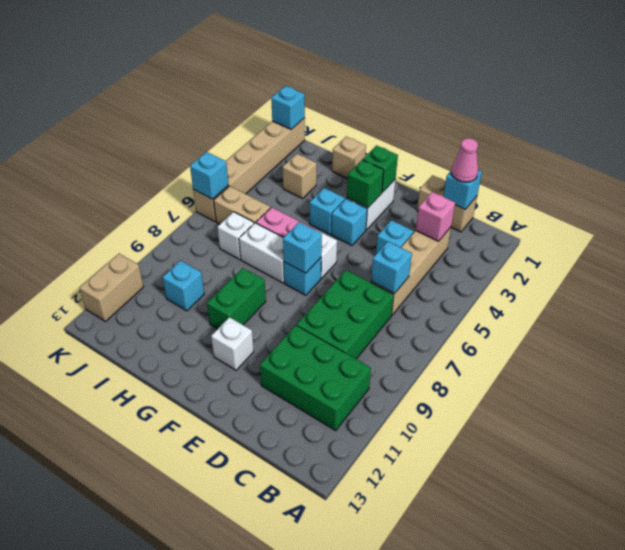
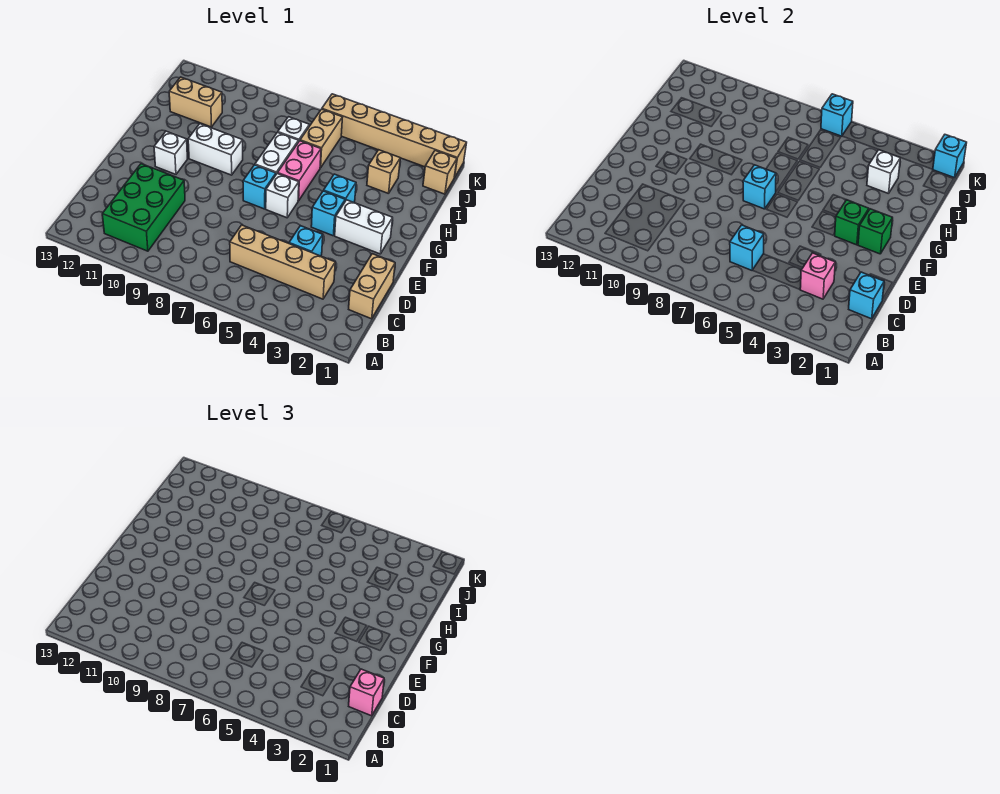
pink cone C1 level 3 -> pink brick C1 level 3
green brick C7:D9 level 1 -> none
green brick G9:G10 level 1 -> white brick G9:G10 level 1
tan brick H1 level 1 -> tan brick J1 level 1
none -> white brick I3 level 2
cyan brick I10 level 1 -> none
tan brick K11:K12 level 1 -> tan brick I11:I12 level 1

